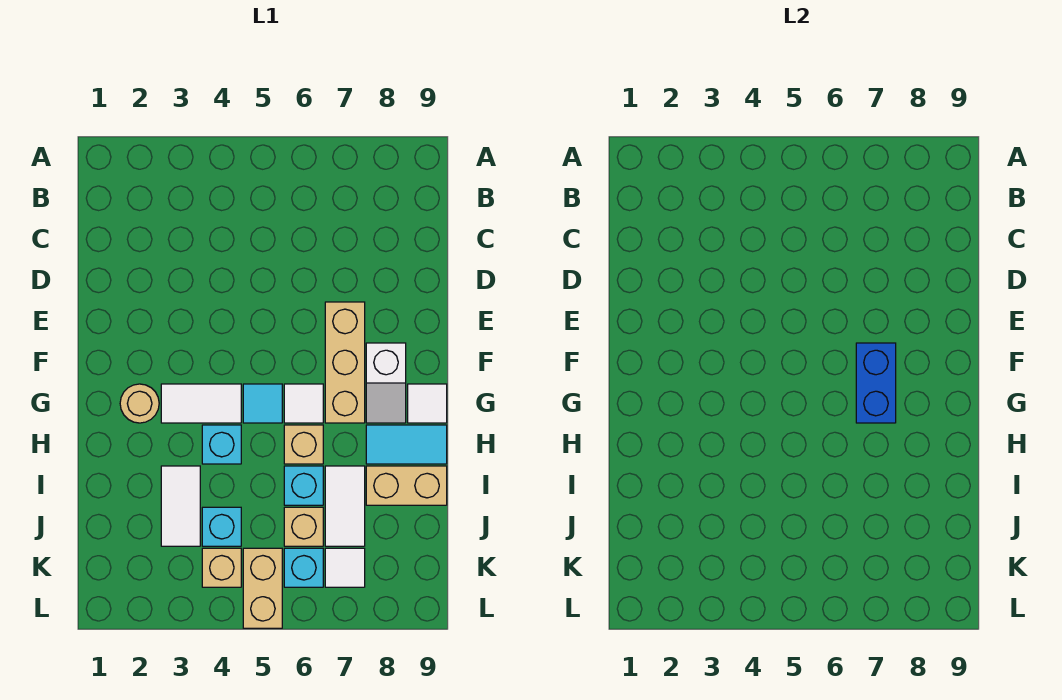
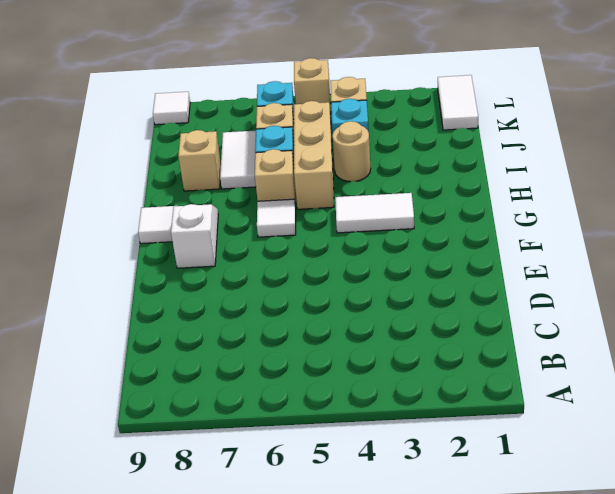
tan brick E7:G7 level 1 -> tan brick H5:J5 level 1
blue brick F7:G7 level 2 -> none
tan round brick G2 level 1 -> tan round brick I4 level 1
cyan tile G5 level 1 -> none
cyan brick H4 level 1 -> none
cyan tile H8:H9 level 1 -> none
white tile I3:J3 level 1 -> white tile K1:L1 level 1
tan brick I8:I9 level 1 -> tan brick I8 level 1
tan brick K5:L5 level 1 -> tan brick L5 level 1
white tile K7 level 1 -> white tile L9 level 1

